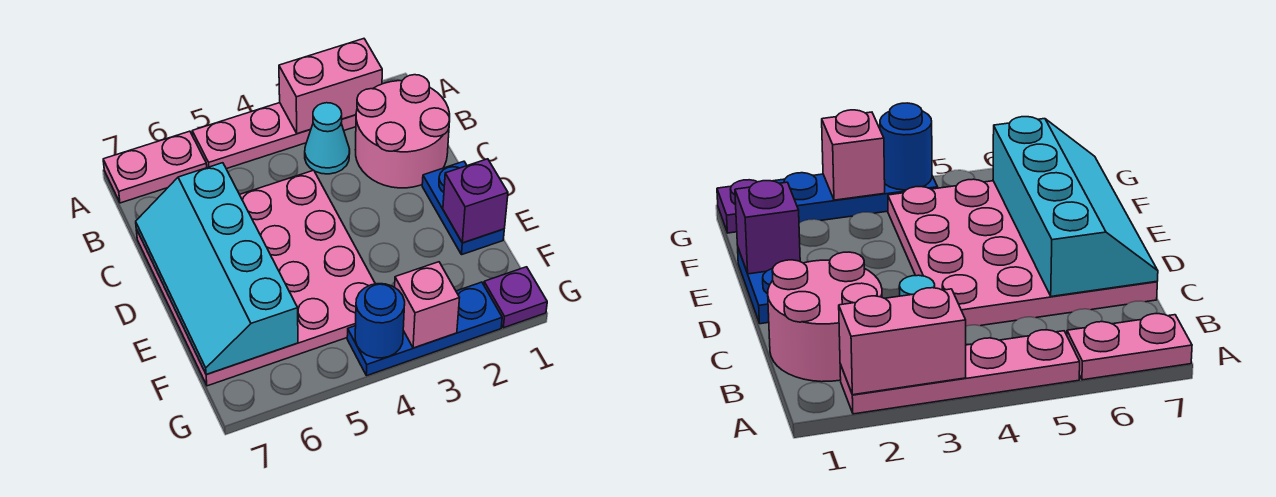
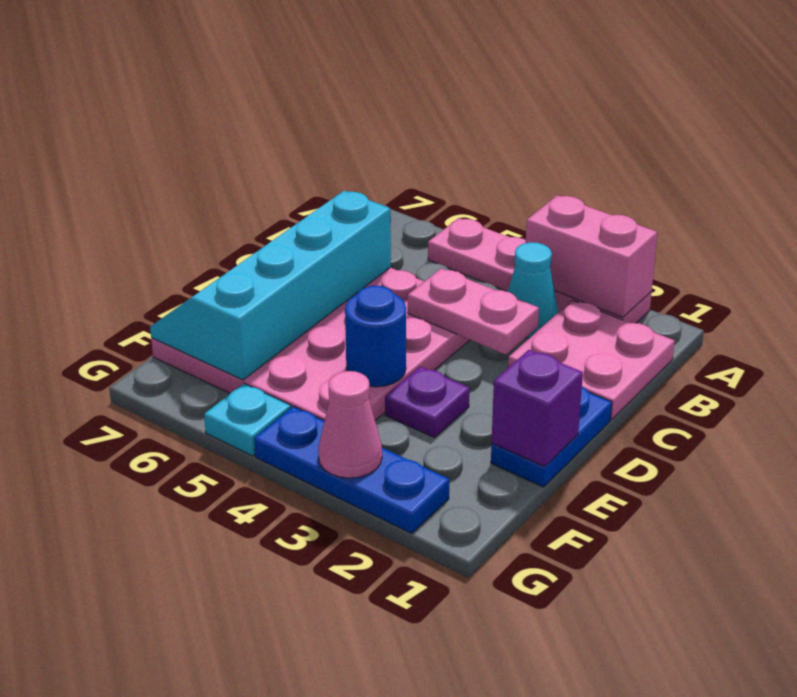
pink plate A6:A7 level 1 -> pink plate C3:C4 level 2
pink round brick B1:C2 level 1 -> pink plate B1:C2 level 1
purple plate G1 level 1 -> purple plate E3 level 1
pink brick G3 level 2 -> pink cone G3 level 2
blue round brick G4 level 2 -> blue round brick E4 level 2
none -> cyan plate G5 level 1

